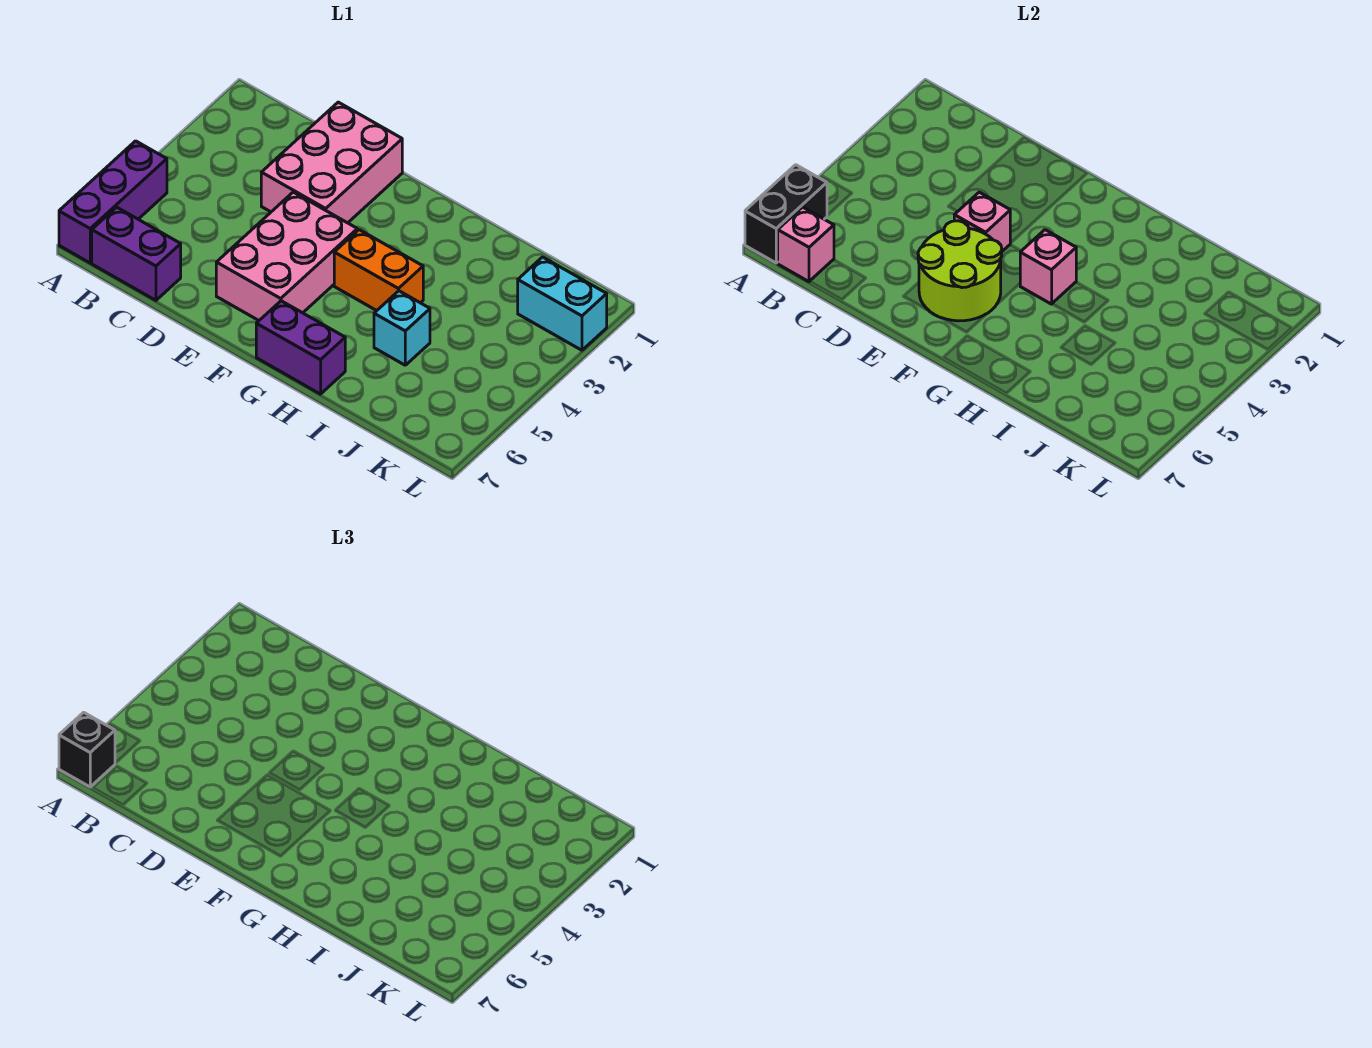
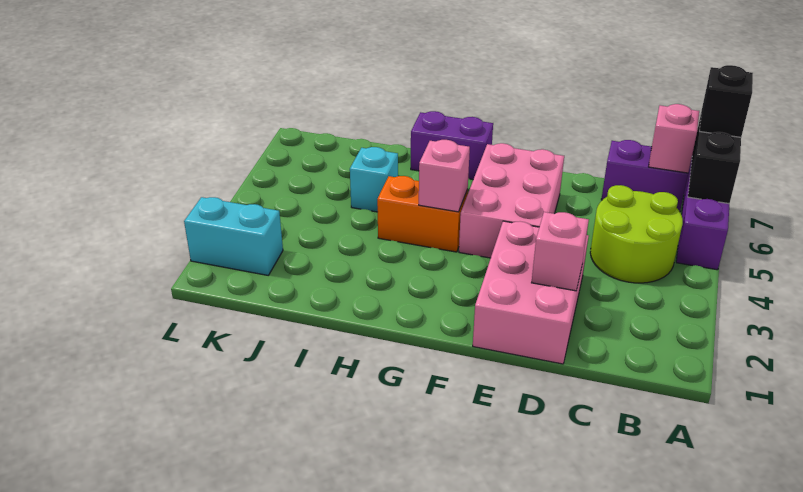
pink brick E4 level 2 -> pink brick D2 level 2
lime round brick E5:F6 level 2 -> lime round brick B4:C5 level 1

